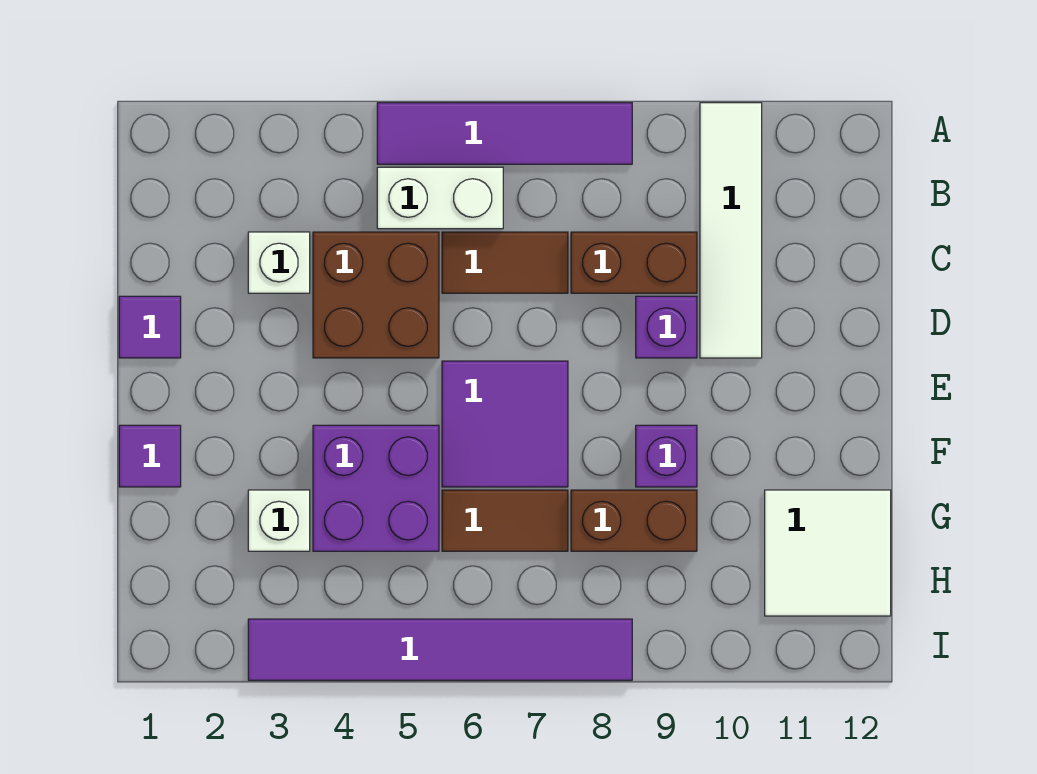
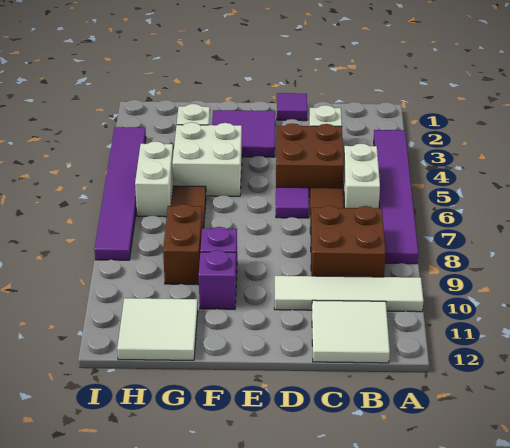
purple tile A5:A8 level 1 -> purple tile A3:A8 level 1
none -> white tile B11:C12 level 1
brown brick C8:C9 level 1 -> brown brick B8:C9 level 1
purple brick D9 level 1 -> purple brick F10 level 1
purple tile E6:F7 level 1 -> purple tile E2:F3 level 1
purple tile F1 level 1 -> purple tile D6 level 1
purple brick F4:G5 level 1 -> white brick F4:G5 level 1
none -> white brick H5:H6 level 1

